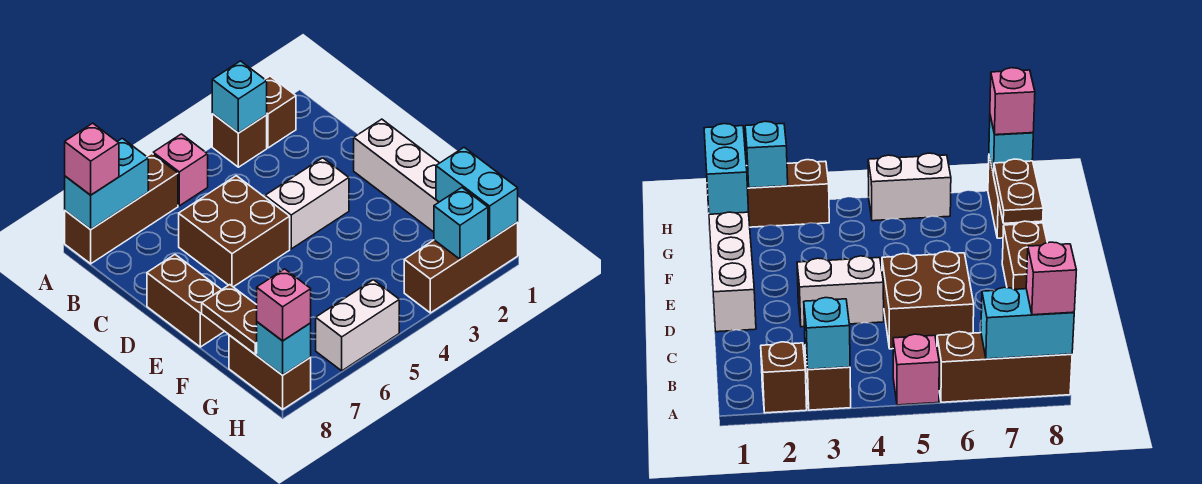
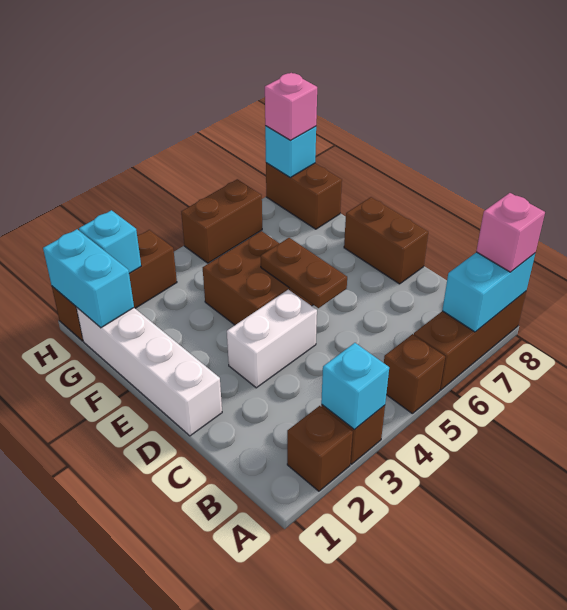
pink brick A5 level 1 -> brown brick A5 level 1
brown brick C5:D6 level 1 -> brown brick E4:F5 level 1
brown plate F8:G8 level 2 -> brown plate D5:E5 level 2
white brick H5:H6 level 1 -> brown brick H5:H6 level 1

